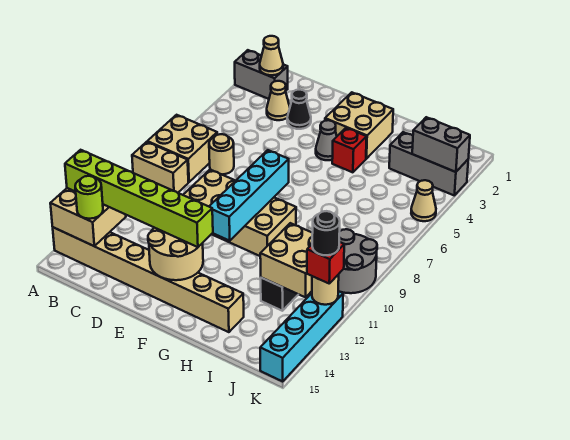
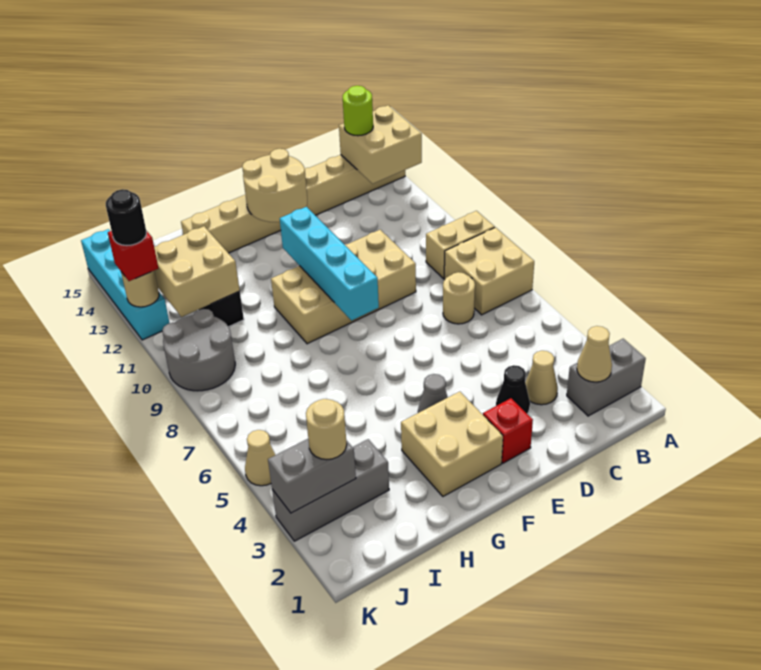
lime brick A13:F13 level 3 -> none
red brick G4 level 1 -> red brick E2 level 1
none -> tan round brick J3 level 3

